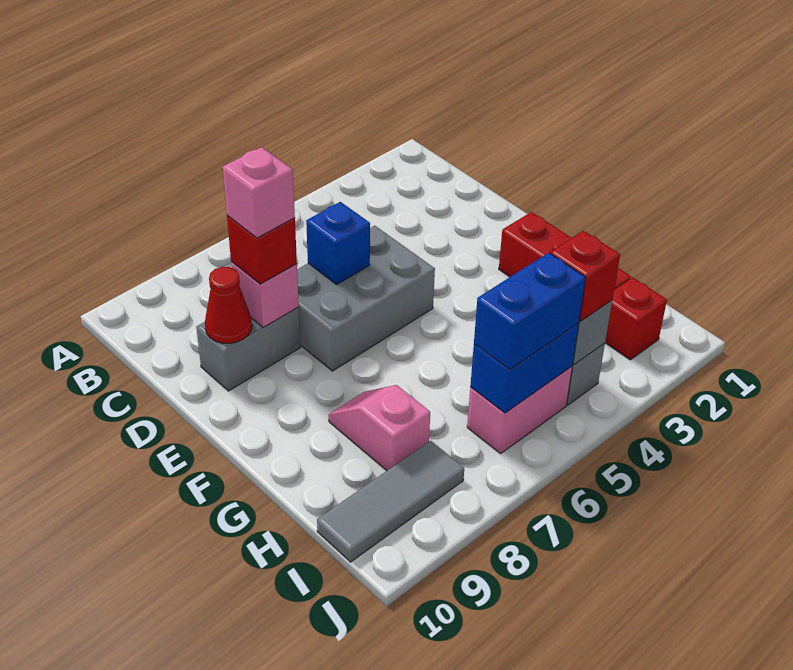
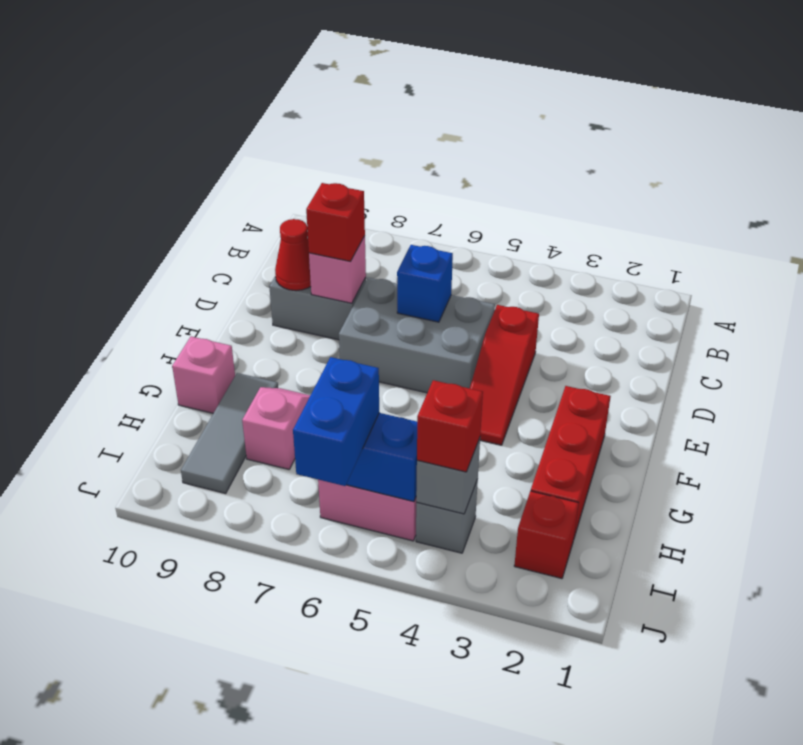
none -> red slope D4:F4 level 1 top D
pink brick D8 level 4 -> pink brick G10 level 1
blue brick I5:I6 level 3 -> blue brick I6:J6 level 3
grey tile I8:I10 level 1 -> grey tile G9:I9 level 1

